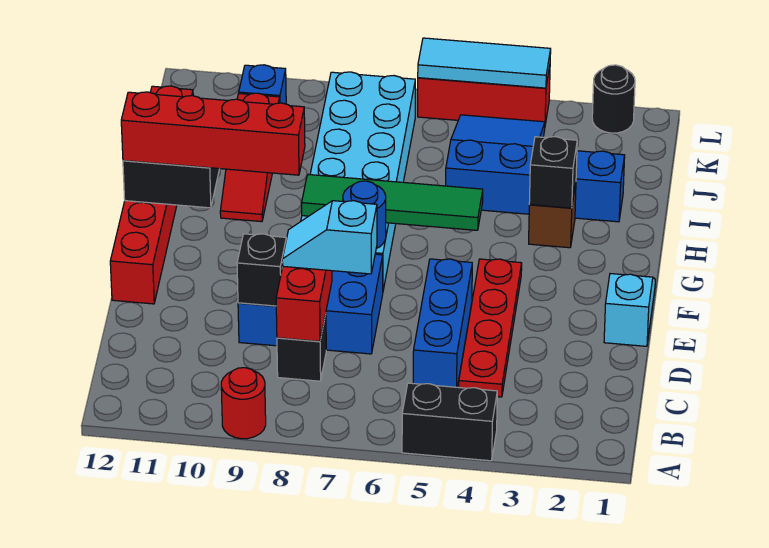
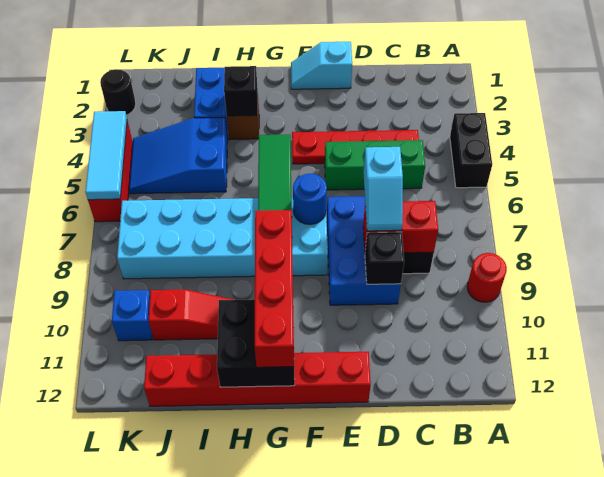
blue brick C5:E5 level 1 -> green brick C5:E5 level 1

